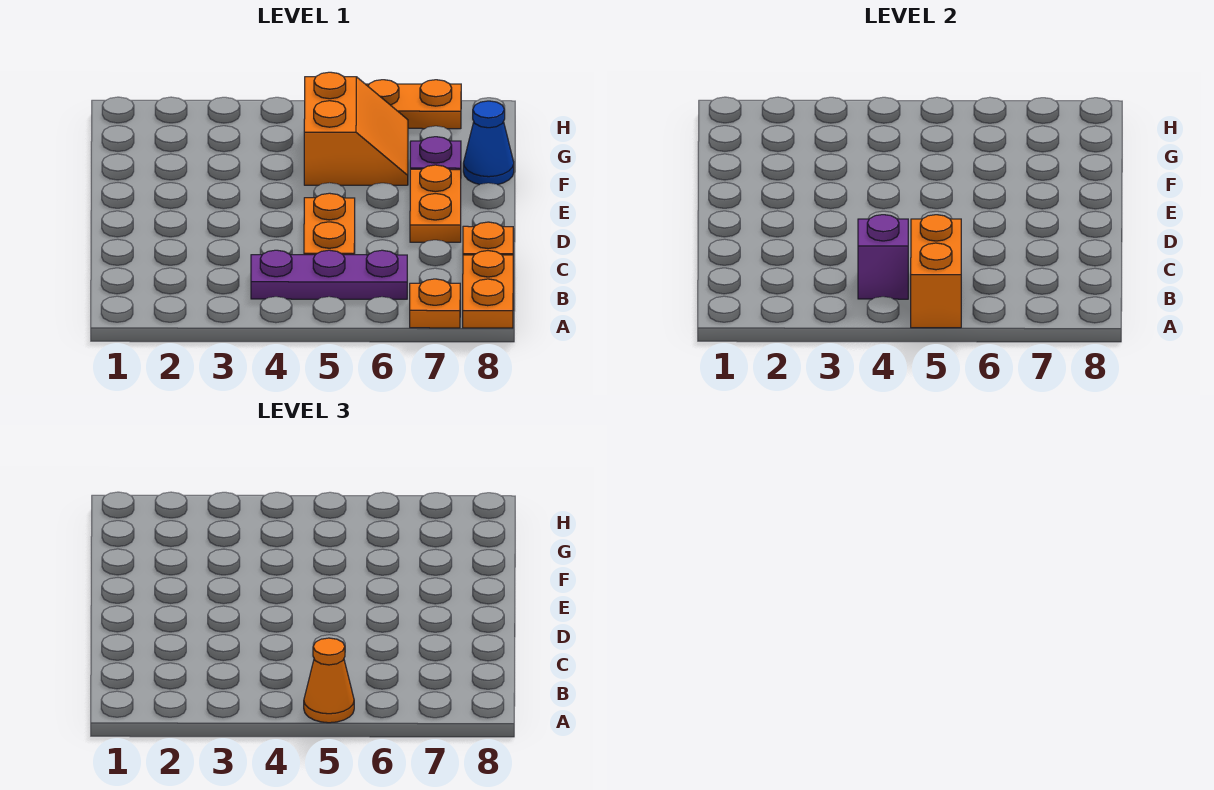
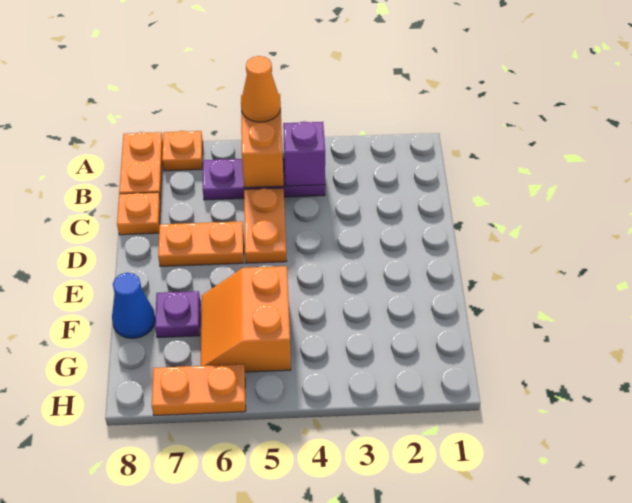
orange plate D7:E7 level 1 -> orange plate D6:D7 level 1

